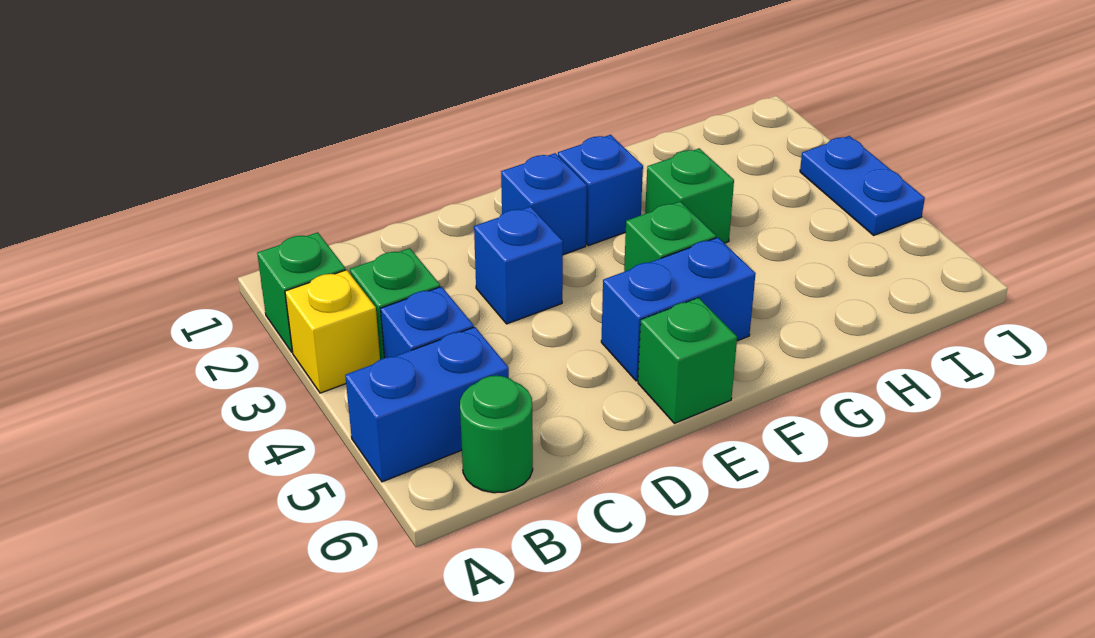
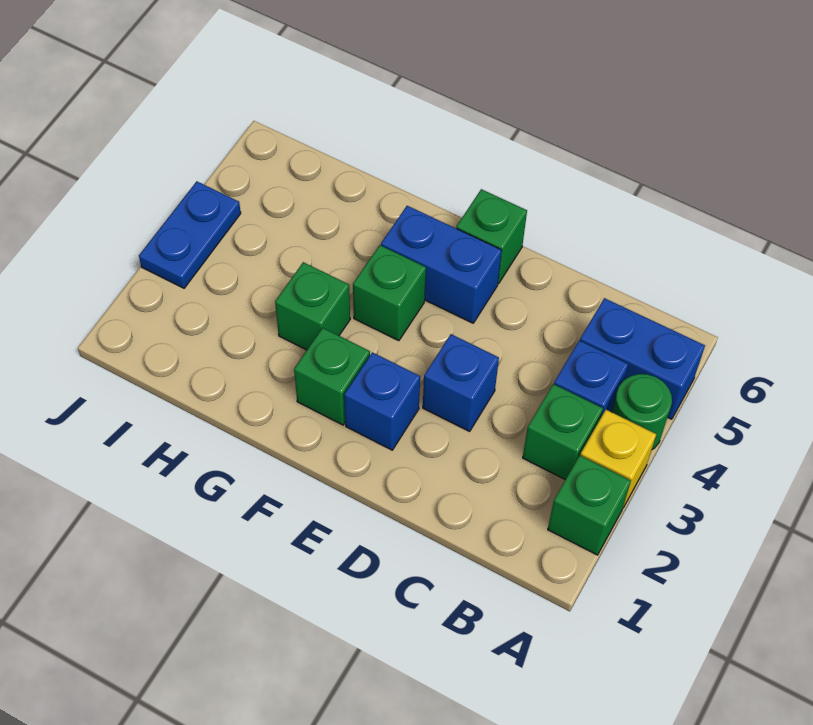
green round brick B6 level 1 -> green round brick A4 level 1
blue brick F2 level 1 -> green brick F2 level 1

